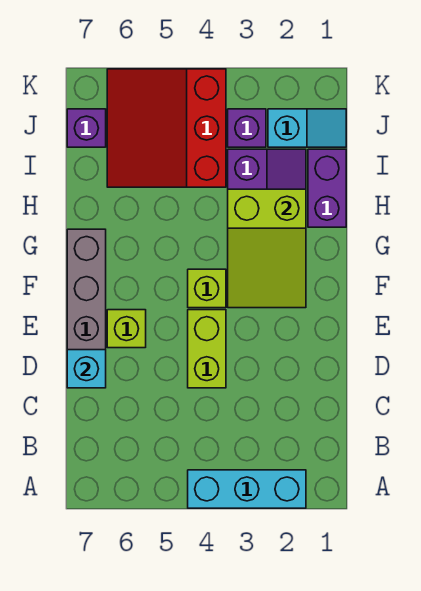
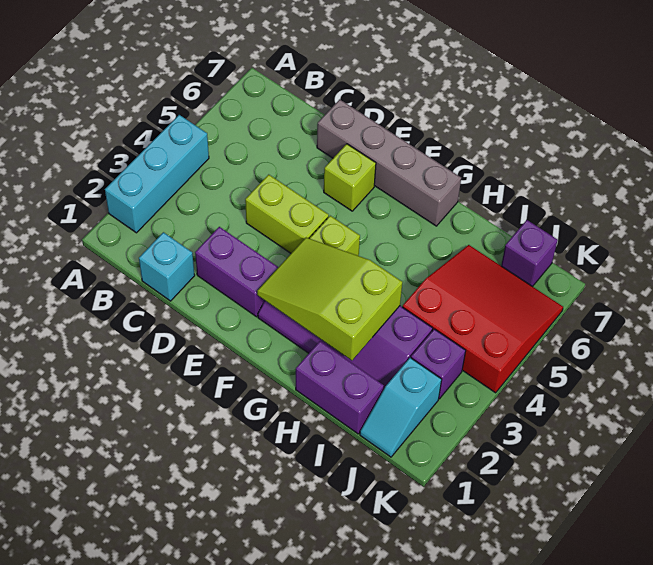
none -> purple brick D2:E2 level 1
cyan brick D7 level 2 -> cyan brick C1 level 1

